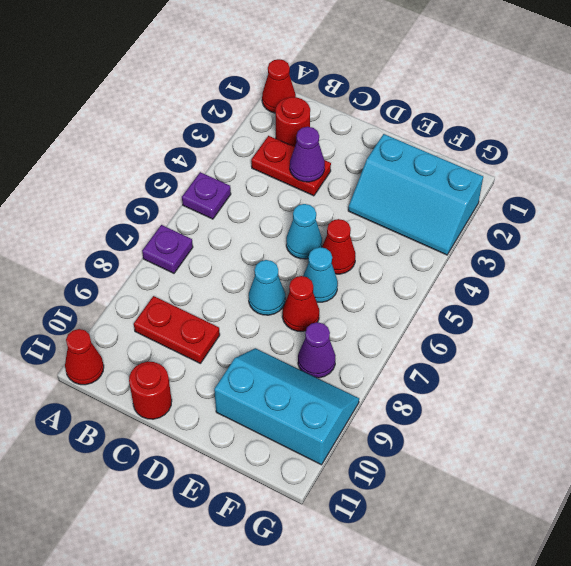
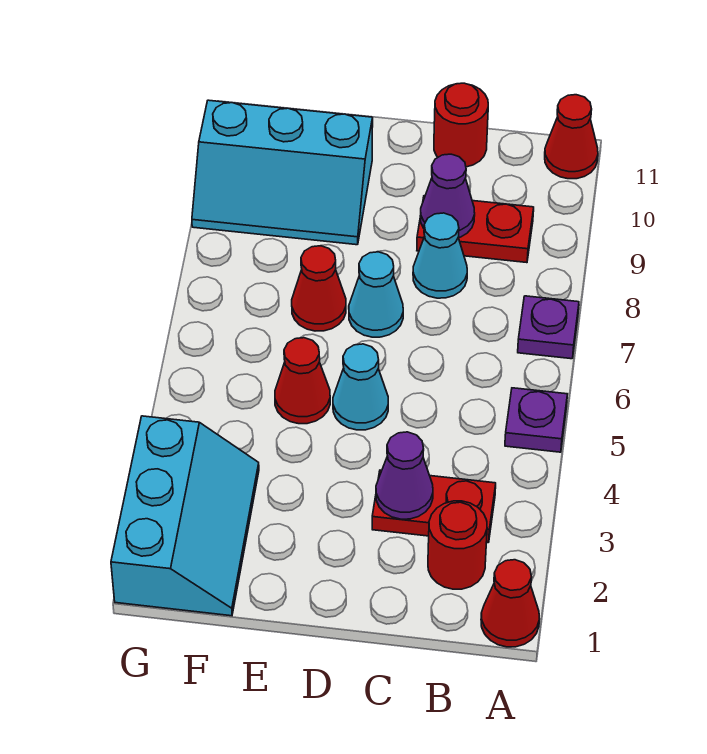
cyan slope E2:G3 level 1 top 2 -> cyan slope F1:G3 level 1 top G
cyan cone E6 level 1 -> cyan cone C8 level 1
purple cone F8 level 1 -> purple cone C9 level 2

